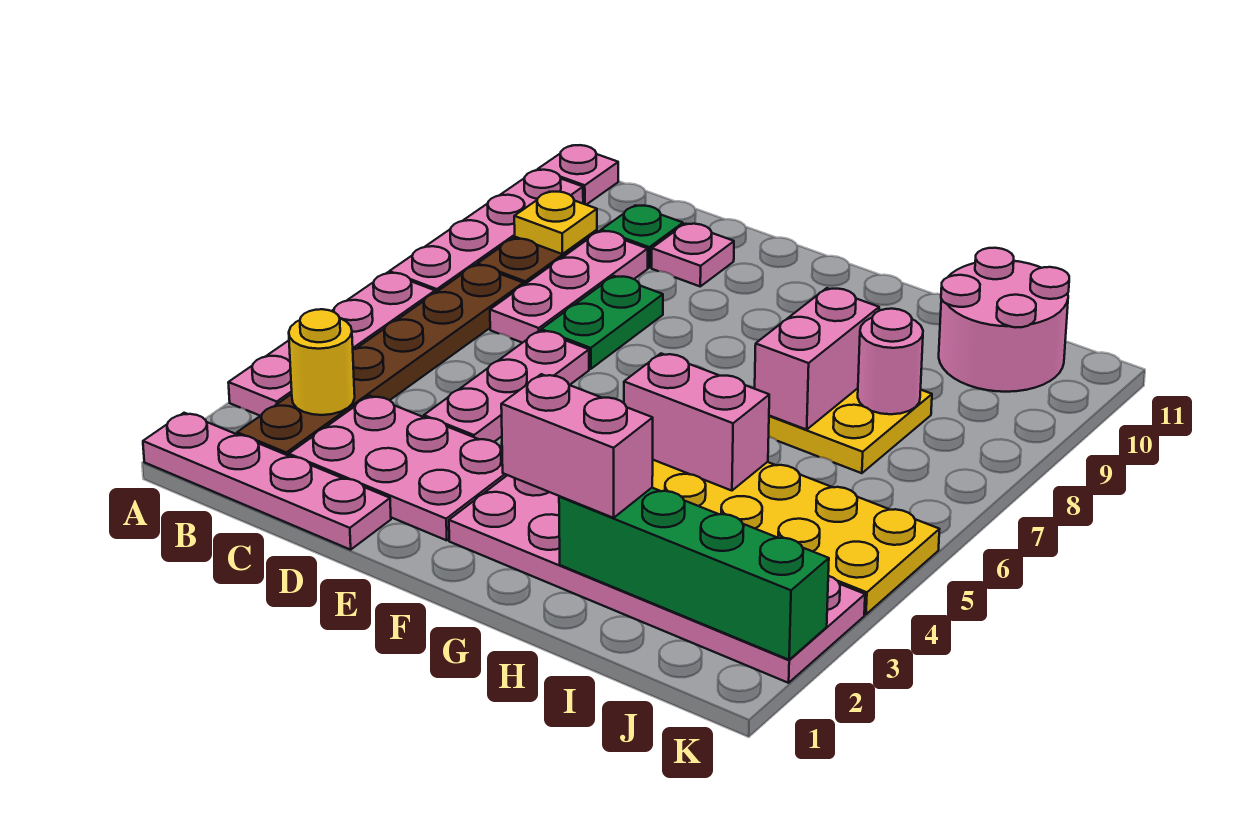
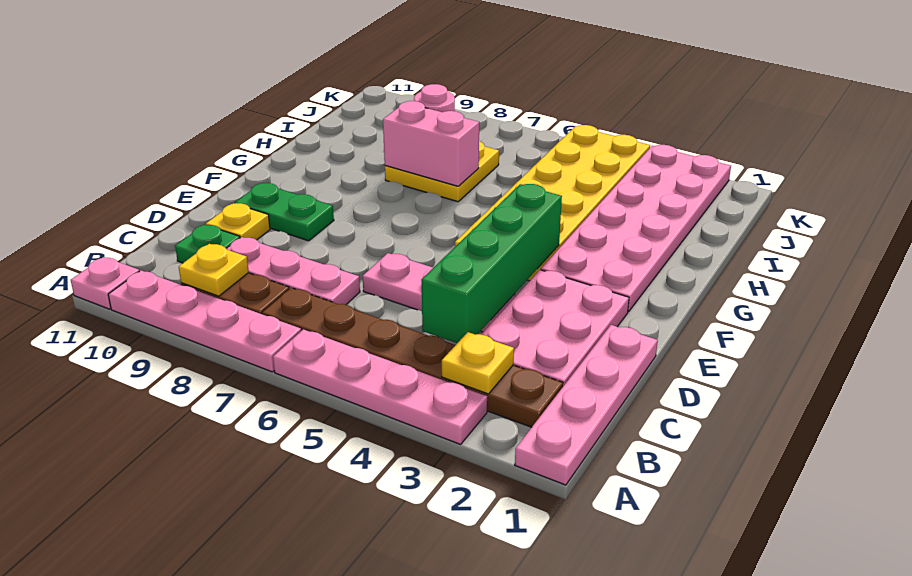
yellow round brick B3 level 2 -> yellow plate B3 level 2
green plate D7:D8 level 1 -> green plate E9:E10 level 1
pink plate D10 level 1 -> yellow plate D10 level 1
pink brick G2:H2 level 3 -> none
pink brick G5:H5 level 2 -> none
green brick H2:K2 level 2 -> green brick C4:F4 level 2
pink round brick I10:J11 level 1 -> none

